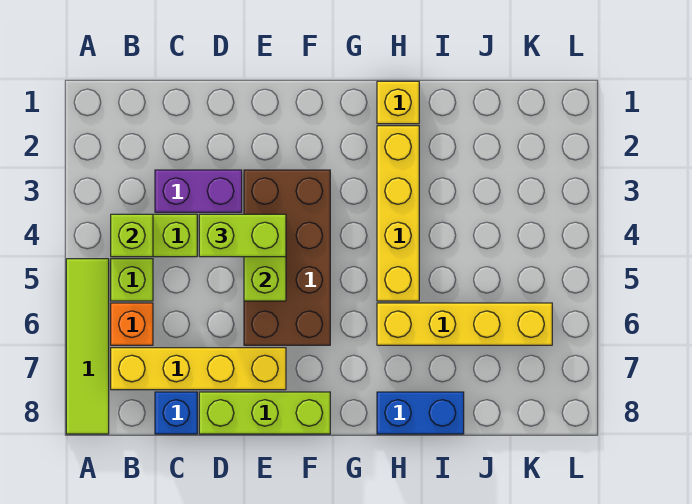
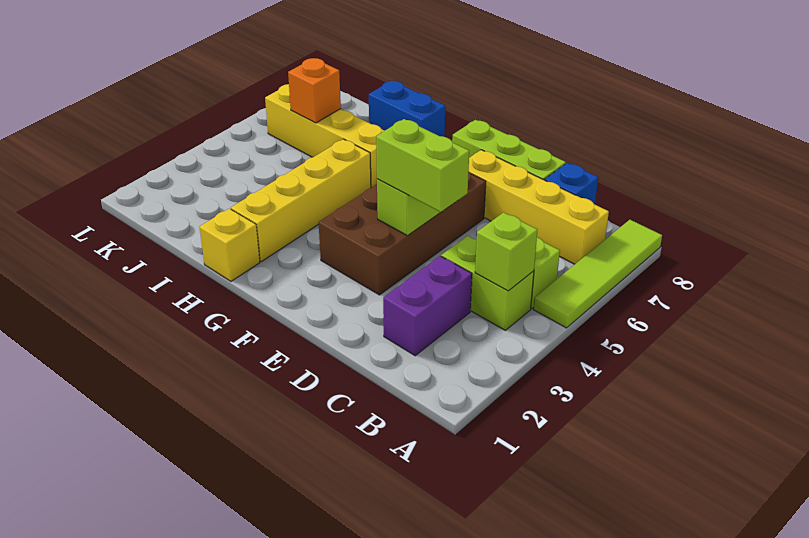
orange brick B6 level 1 -> orange brick J6 level 2
purple brick C3:D3 level 1 -> purple brick C2:C3 level 1

